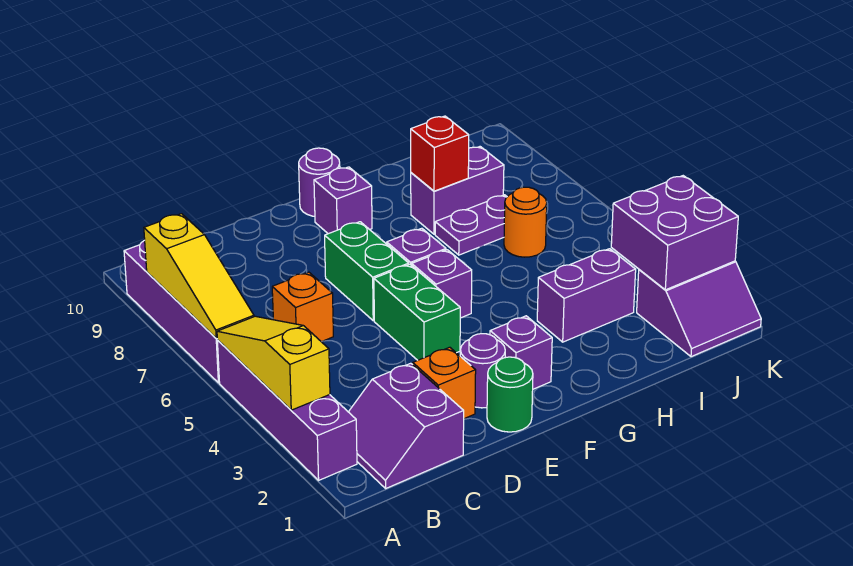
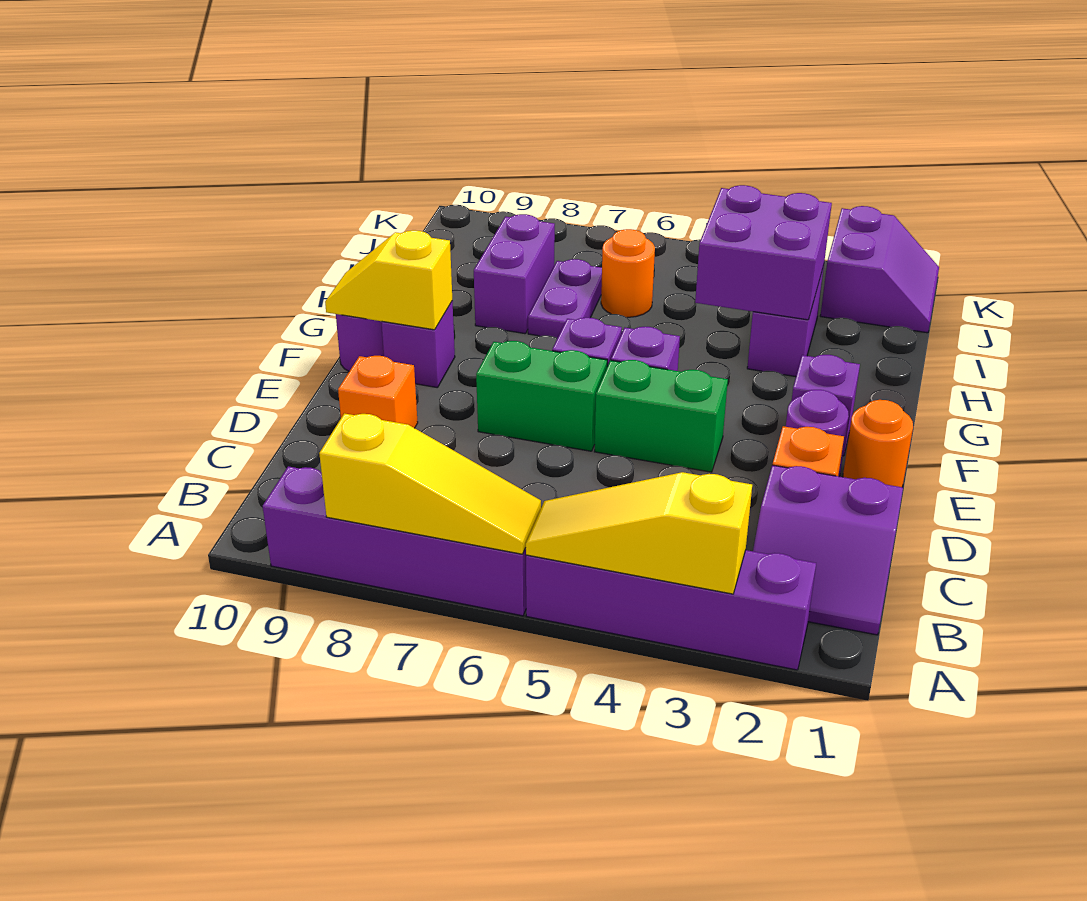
orange brick C6 level 1 -> orange brick D9 level 1
green round brick E1 level 1 -> orange round brick E1 level 1
none -> yellow slope F9:F10 level 2 top 9
red brick H8 level 2 -> none
purple brick J2:K3 level 2 -> purple brick H3:I4 level 2

